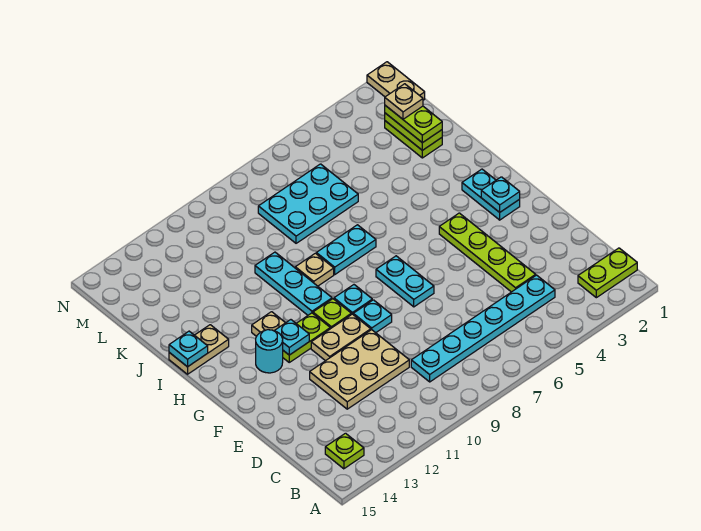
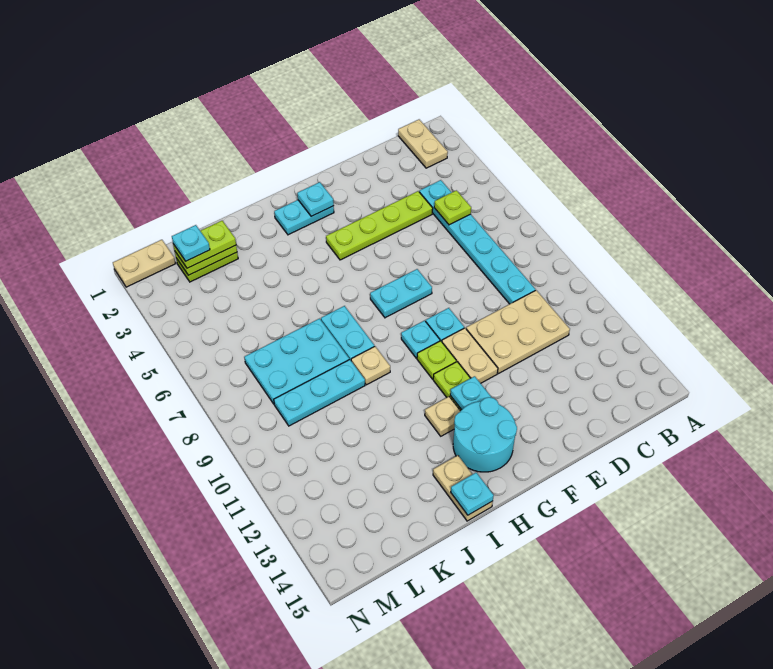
lime plate B1:B2 level 1 -> tan plate B1:B2 level 1
lime plate B14 level 1 -> lime plate C5 level 2
tan plate D10:E12 level 1 -> tan plate C10:E11 level 1
cyan round brick G13 level 1 -> cyan round brick G13:H14 level 1
cyan plate H10:J10 level 1 -> cyan plate J9:L9 level 1
cyan plate K6:L8 level 1 -> cyan plate J7:L8 level 1
tan plate L2 level 4 -> cyan plate L2 level 4

